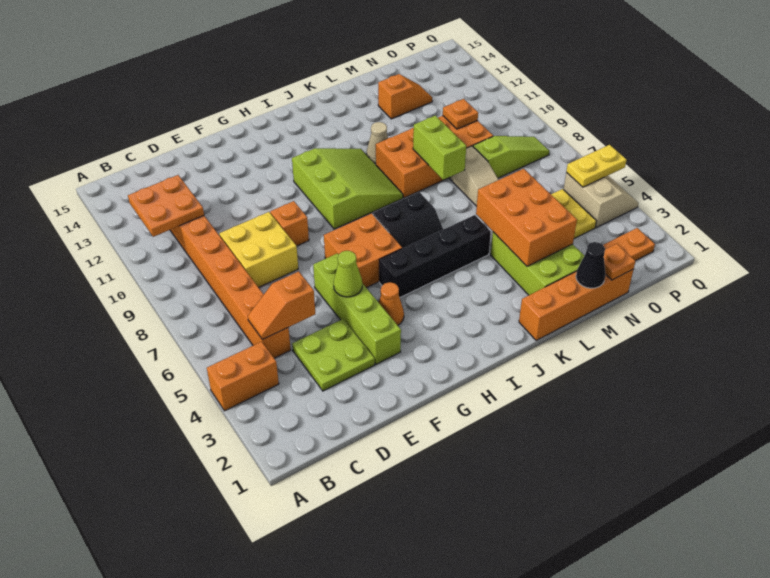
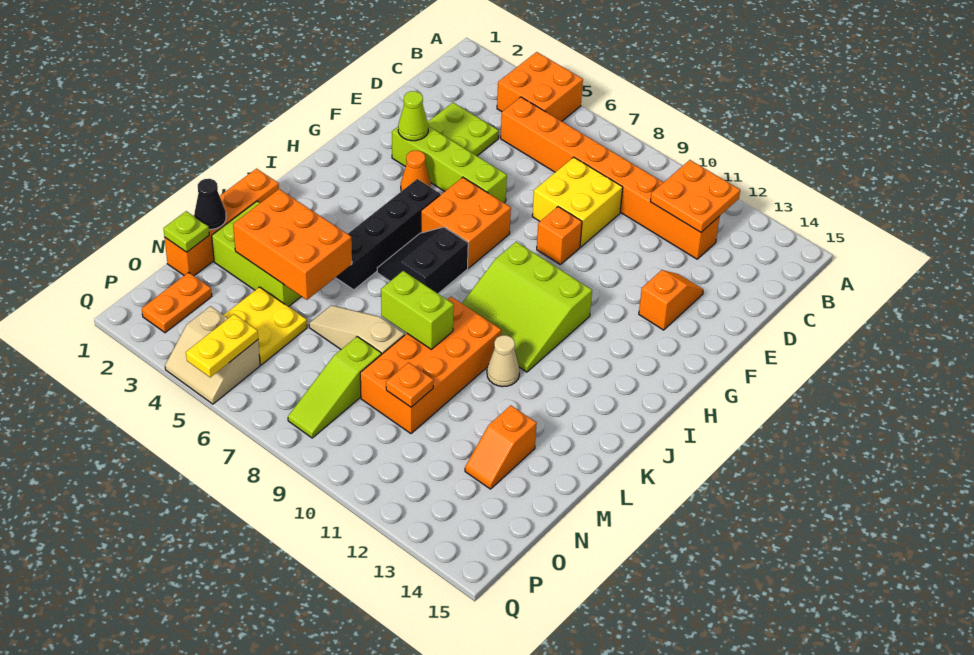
orange brick A4:B4 level 1 -> orange brick A4:B5 level 1
orange slope C5:D5 level 2 top D -> orange slope E13:F13 level 1 top F
lime cone F5 level 2 -> lime cone F3 level 2
orange plate N1 level 2 -> lime plate N1 level 2

